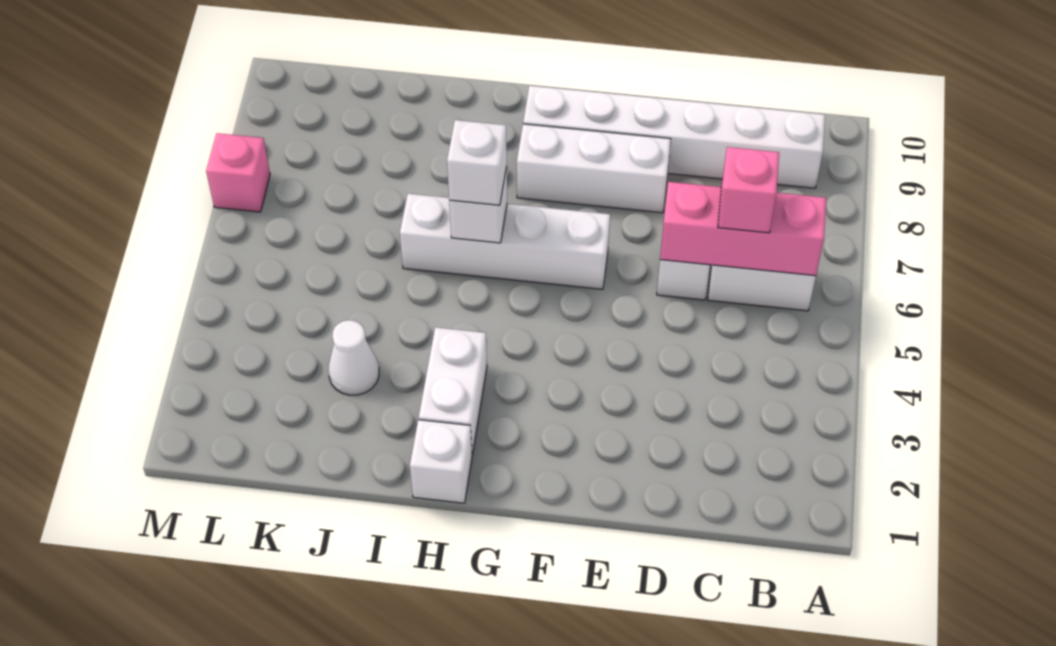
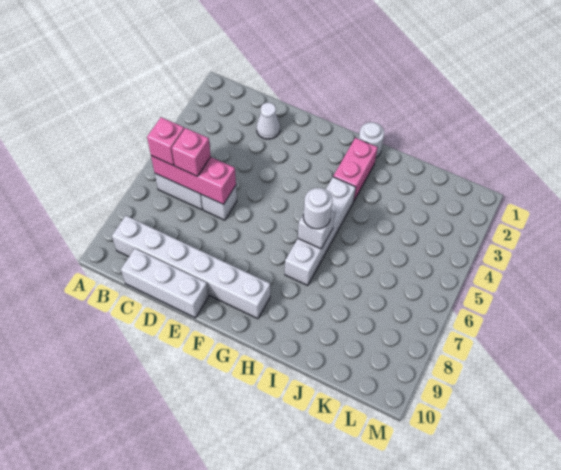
white brick E8:G8 level 1 -> white brick C10:E10 level 1
white brick F6:I6 level 1 -> white brick H4:H7 level 1
white brick H1 level 1 -> white round brick H1 level 1
white brick H2:H3 level 1 -> pink brick H2:H3 level 1
white brick H6 level 3 -> white round brick H6 level 3
white cone J3 level 1 -> white cone D2 level 1
pink brick M7 level 1 -> pink brick B6 level 3

